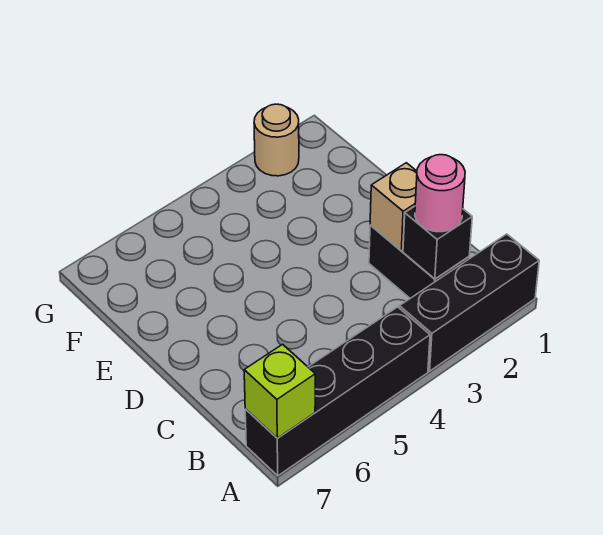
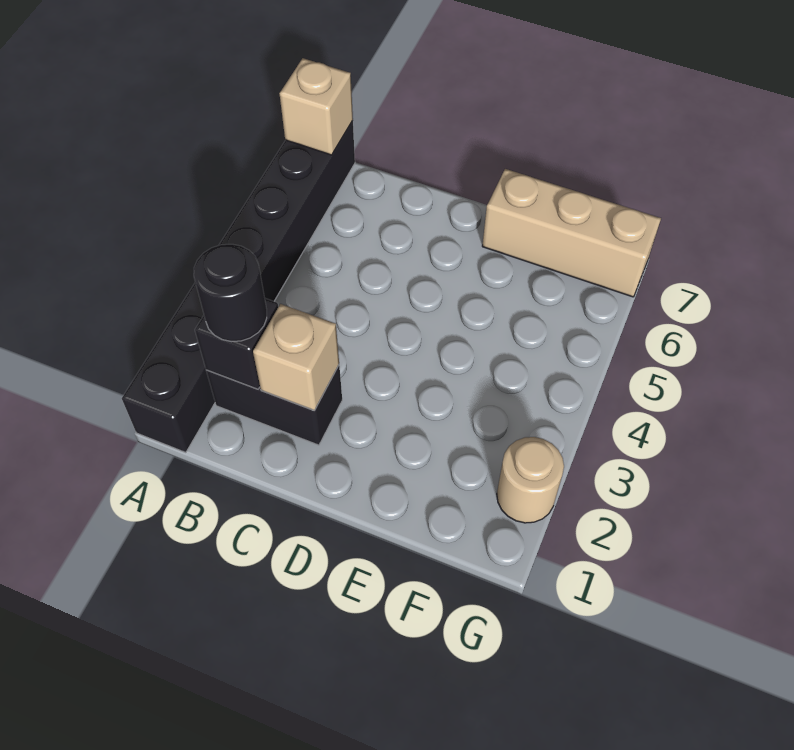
lime brick A7 level 2 -> tan brick A7 level 2
pink round brick B2 level 3 -> black round brick B2 level 3
none -> tan brick E7:G7 level 1

